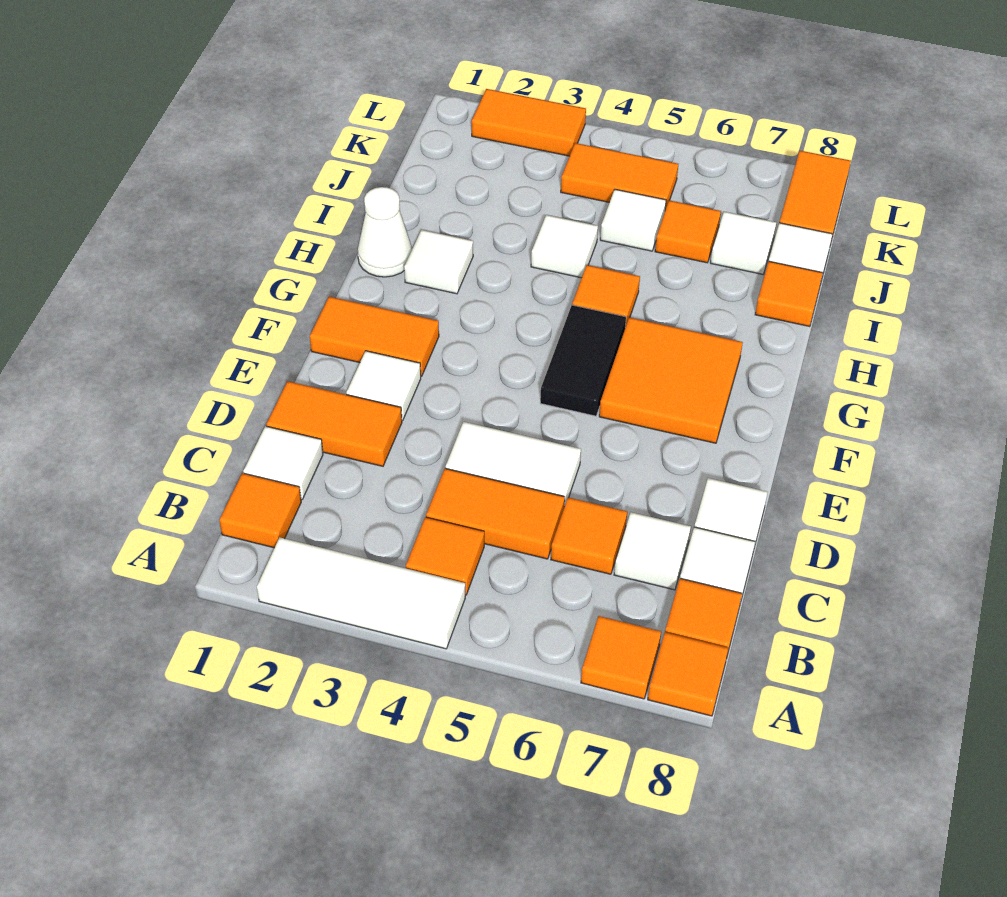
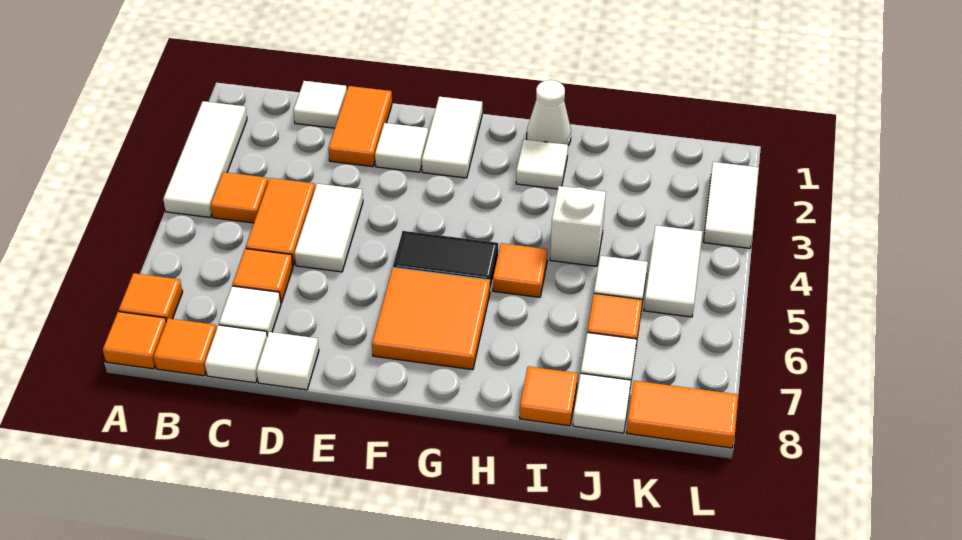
orange tile B1 level 1 -> none
orange tile F1:F2 level 1 -> white tile F1:F2 level 1
white tile I4 level 1 -> white brick I4 level 1
orange tile K4:K5 level 1 -> white tile K4:K5 level 1
orange tile L2:L3 level 1 -> white tile L2:L3 level 1

